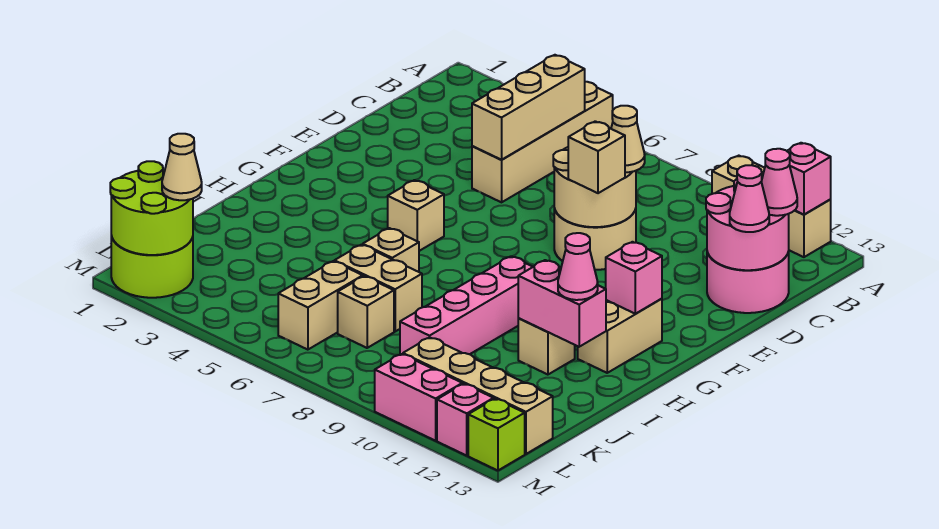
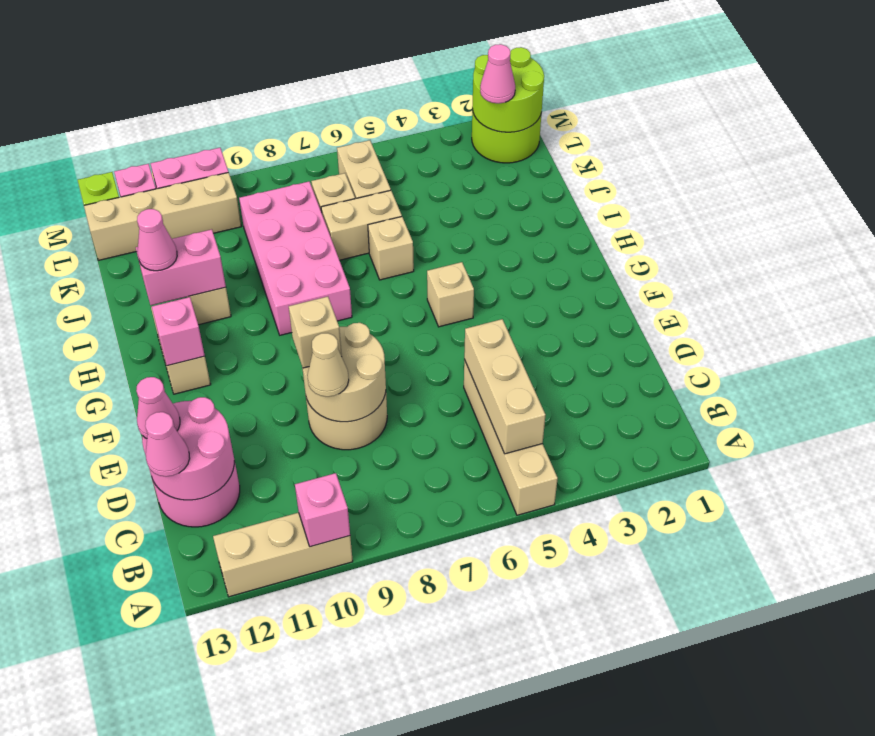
pink brick A12 level 2 -> pink brick A10 level 2
pink brick H9:K9 level 1 -> pink brick H8:K9 level 1
tan cone L2 level 3 -> pink cone L2 level 3

